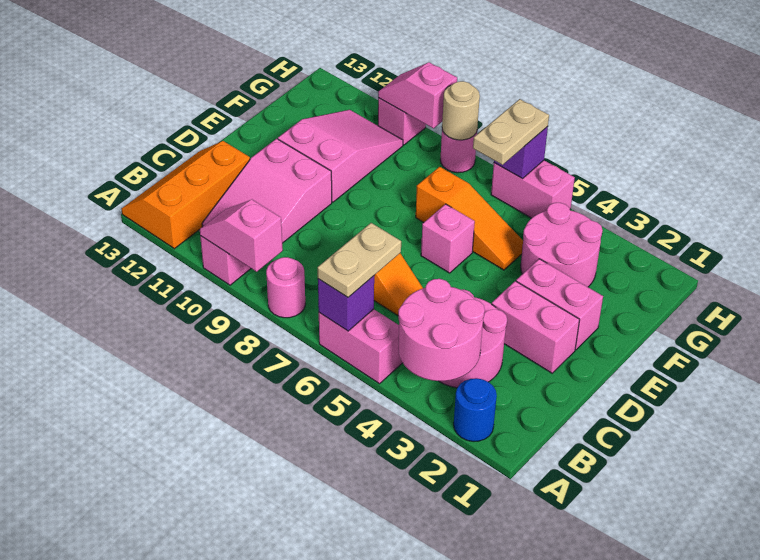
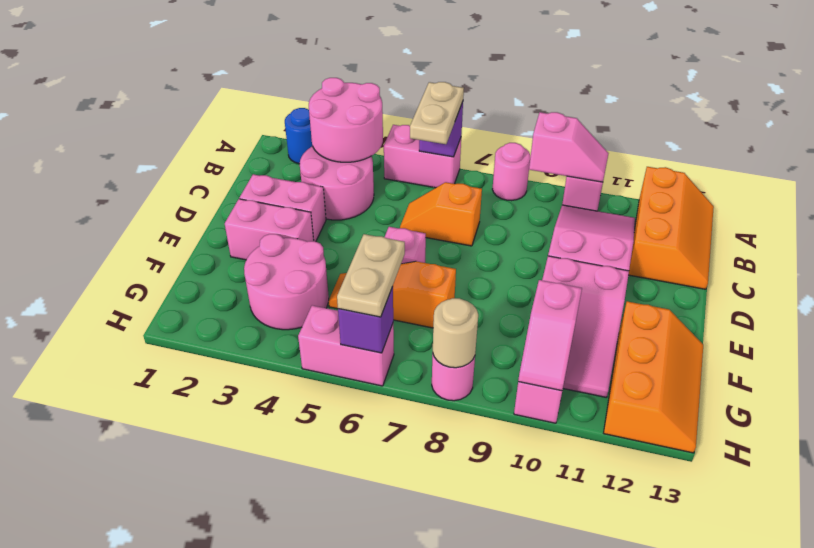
none -> orange slope F12:H13 level 1 top 12
pink slope H9:H10 level 2 top 9 -> pink slope G10:H10 level 2 top G

